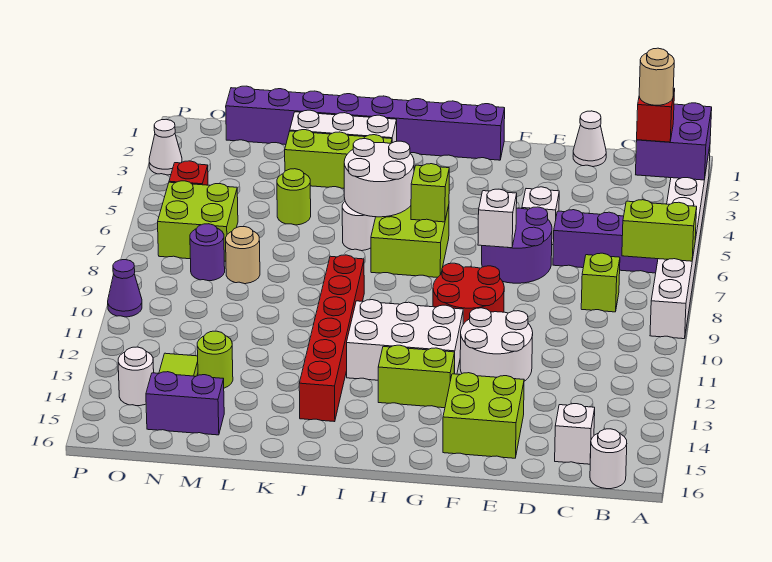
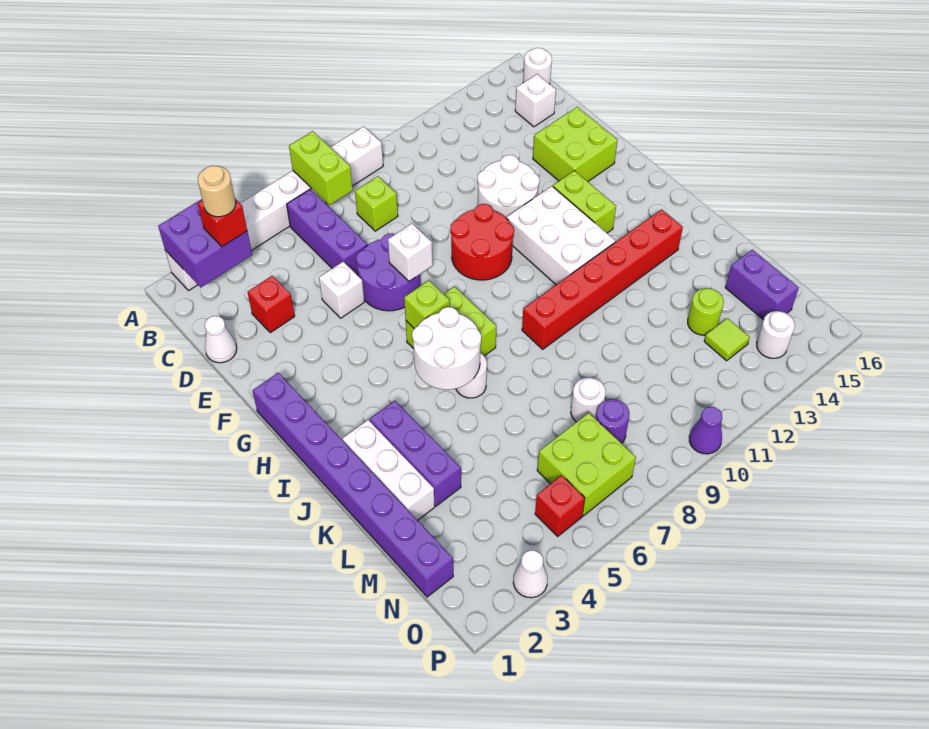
none -> red brick D3 level 1
lime brick J3:L3 level 1 -> purple brick J3:L3 level 1
lime round brick L5 level 1 -> none
tan round brick M8 level 1 -> white round brick M8 level 1

